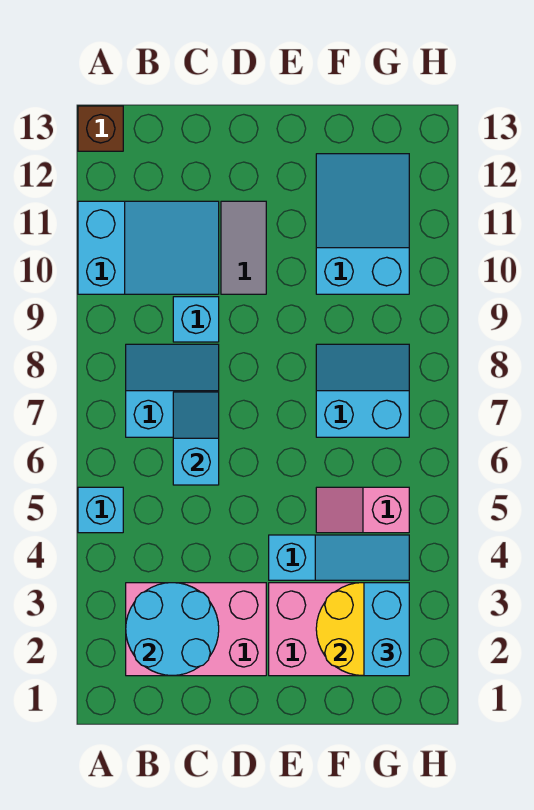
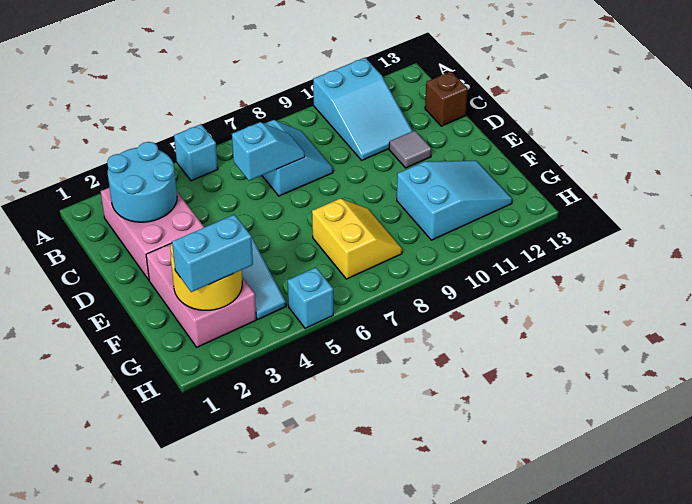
brown brick A13 level 1 -> brown brick C13 level 1
cyan brick C9 level 1 -> cyan brick H5 level 1
grey tile D10:D11 level 1 -> grey tile D11 level 1
pink slope F5:G5 level 1 top G -> none
cyan slope F7:G8 level 1 top 7 -> yellow slope F7:G8 level 1 top 7

